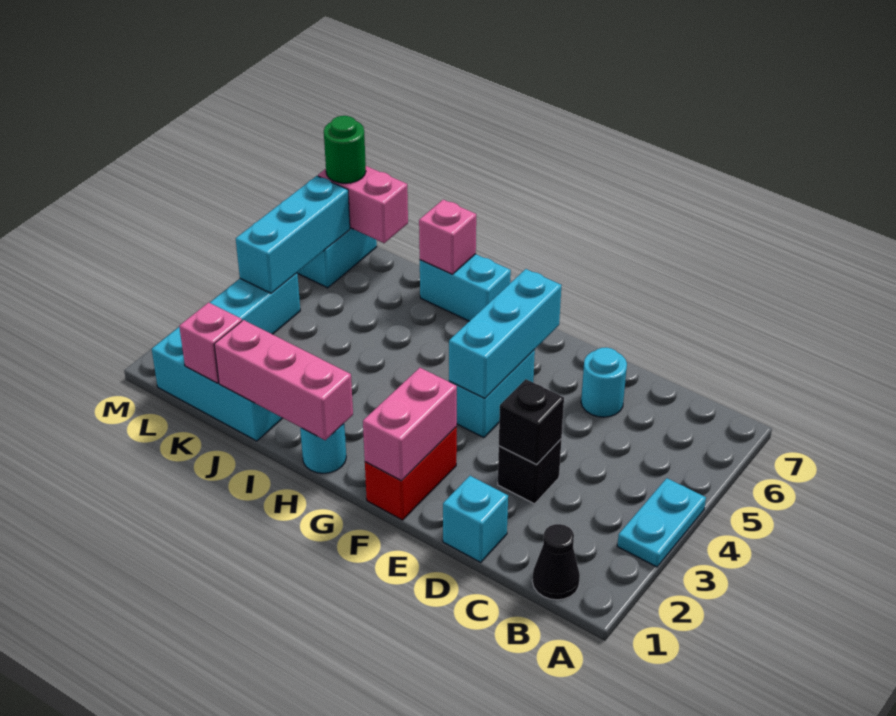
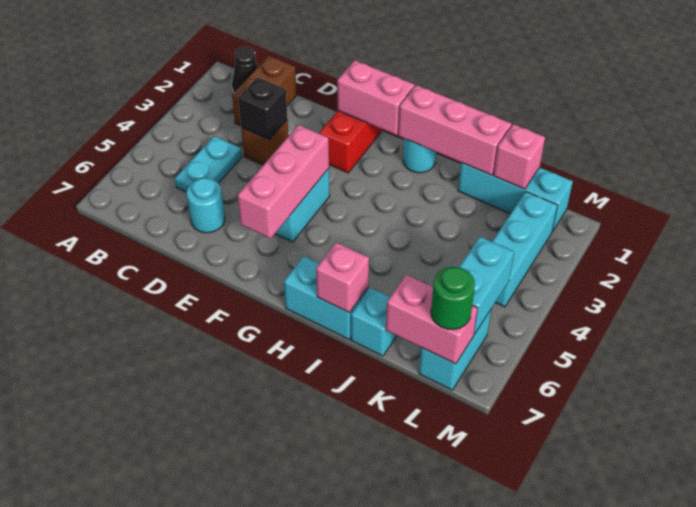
cyan plate A3:A4 level 1 -> cyan plate C4:C5 level 1
none -> brown brick C1:C2 level 1
cyan brick D1 level 1 -> cyan brick J7 level 1
black brick D3 level 1 -> brown brick D3 level 1
pink brick F1:F2 level 2 -> pink brick F1:G1 level 2
cyan brick F4:F6 level 2 -> pink brick F4:F6 level 2
cyan brick L4:L6 level 2 -> cyan brick L5:L6 level 2

